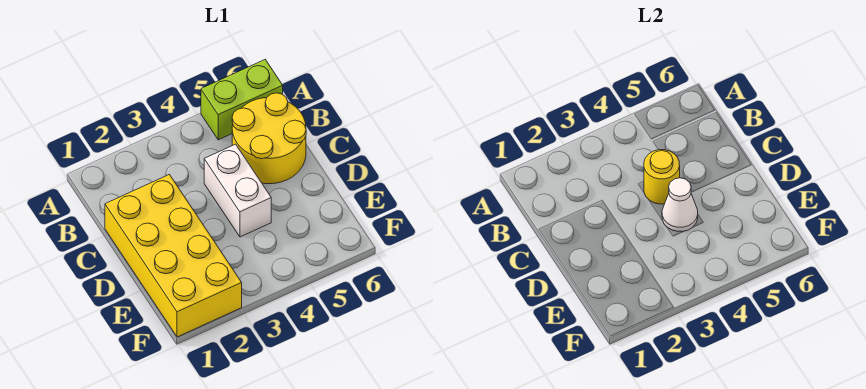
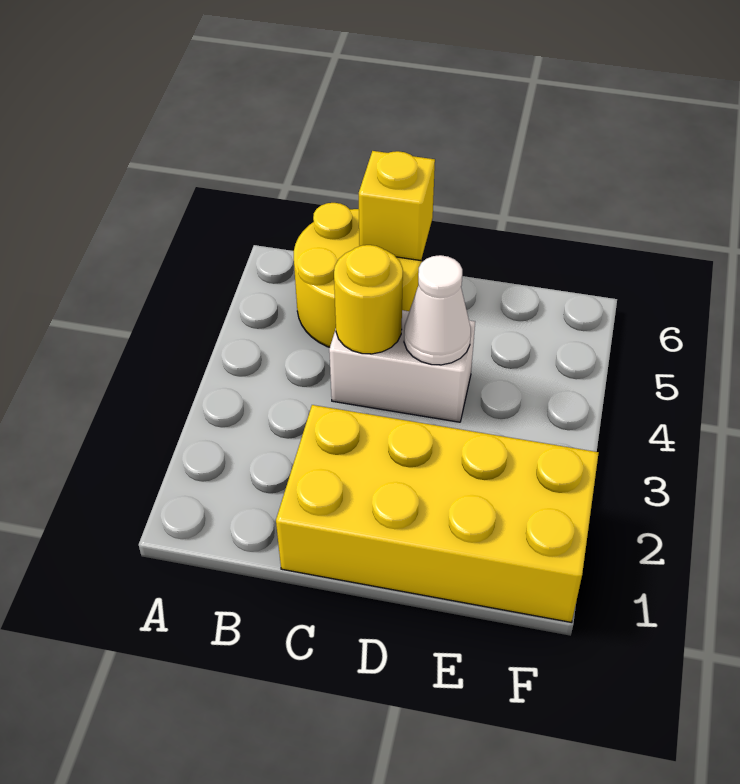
lime brick A5:A6 level 1 -> none
none -> yellow brick C6 level 2

